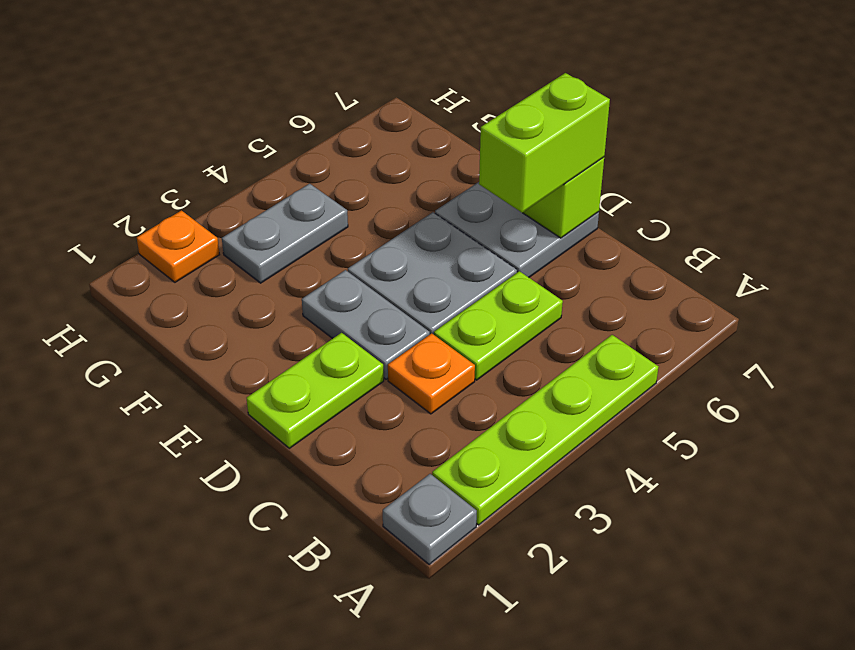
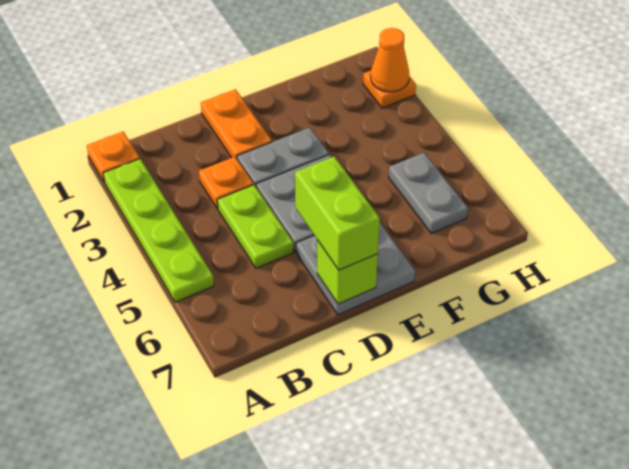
grey plate A1 level 1 -> orange plate A1 level 1
lime plate D1:D2 level 1 -> orange plate D1:D2 level 1
grey plate G3:G4 level 1 -> grey plate G5:G6 level 1
none -> orange cone H2 level 2

